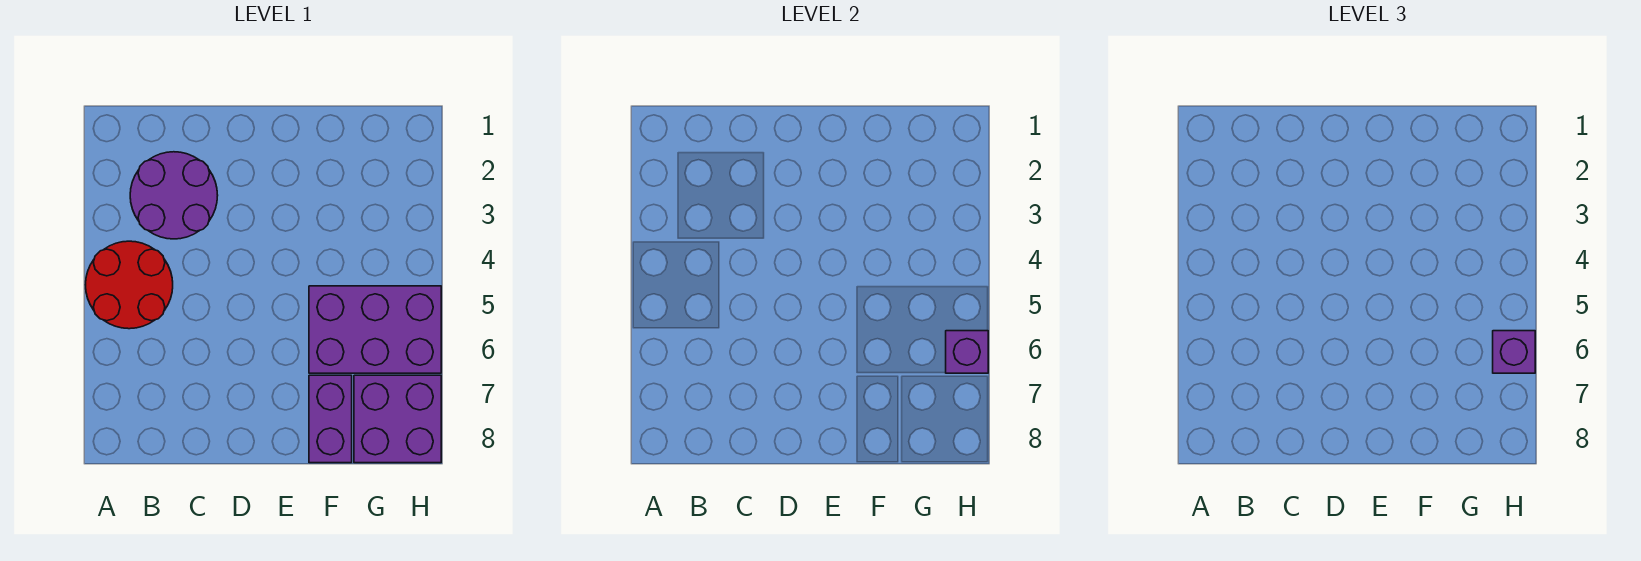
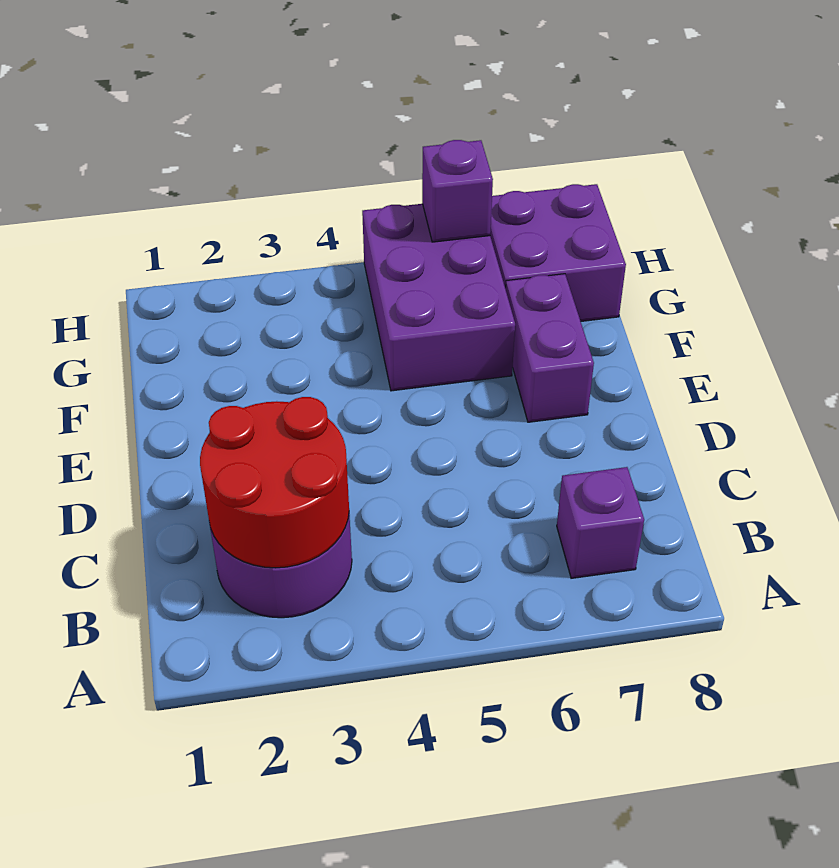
red round brick A4:B5 level 1 -> red round brick B2:C3 level 2
purple brick F7:F8 level 1 -> purple brick E7:F7 level 1
purple brick H6 level 3 -> purple brick B7 level 1

